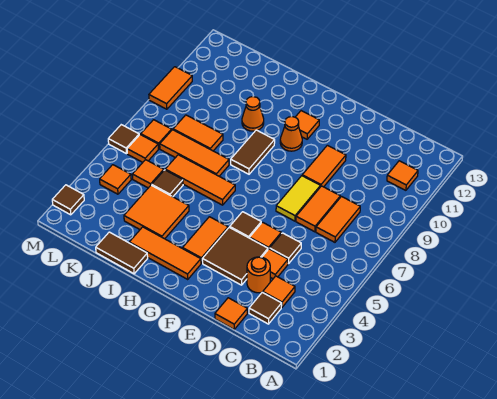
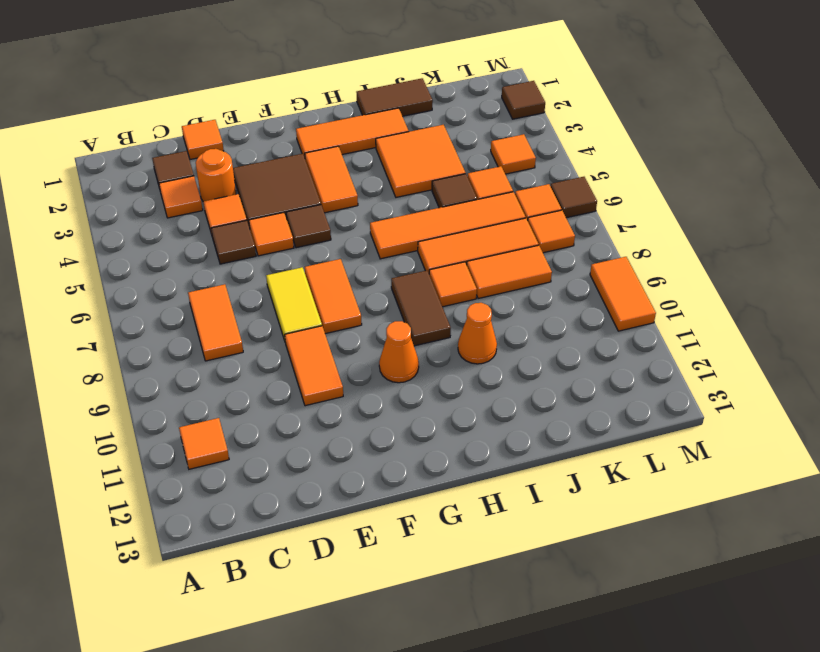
orange tile D7:D8 level 1 -> orange tile F7:F8 level 1
orange tile G11 level 1 -> orange tile I8 level 1
orange tile H6:J6 level 1 -> orange tile H6:K6 level 1

